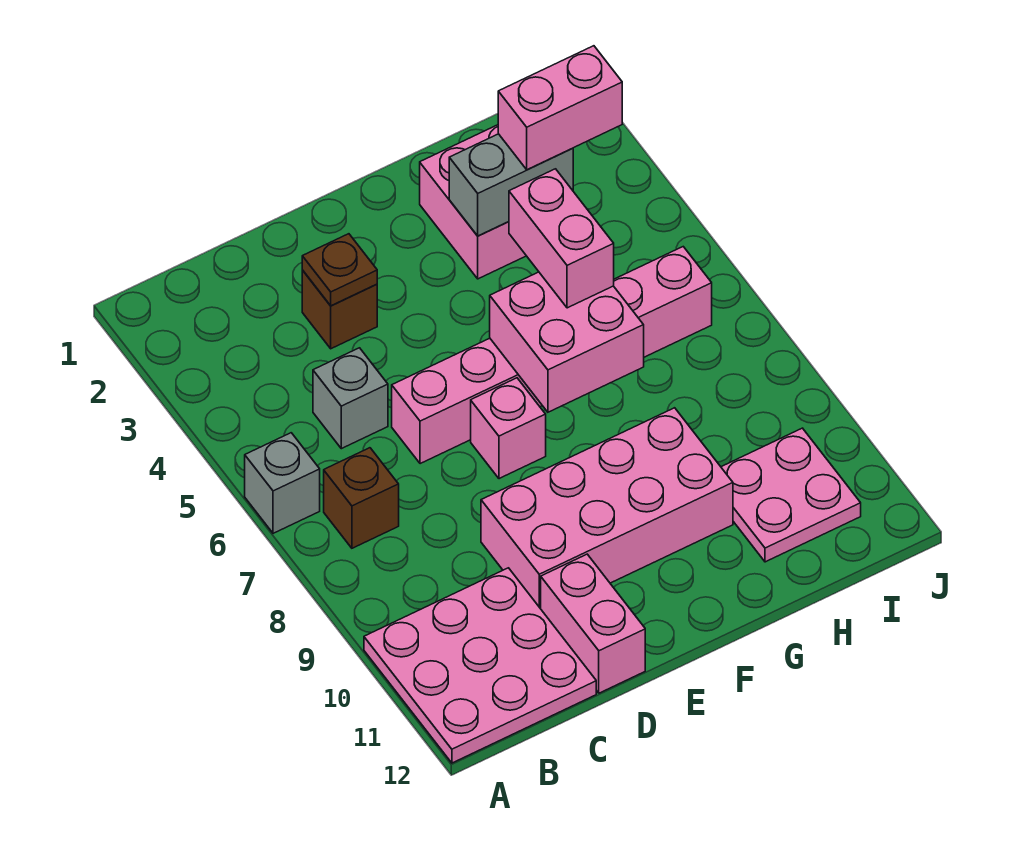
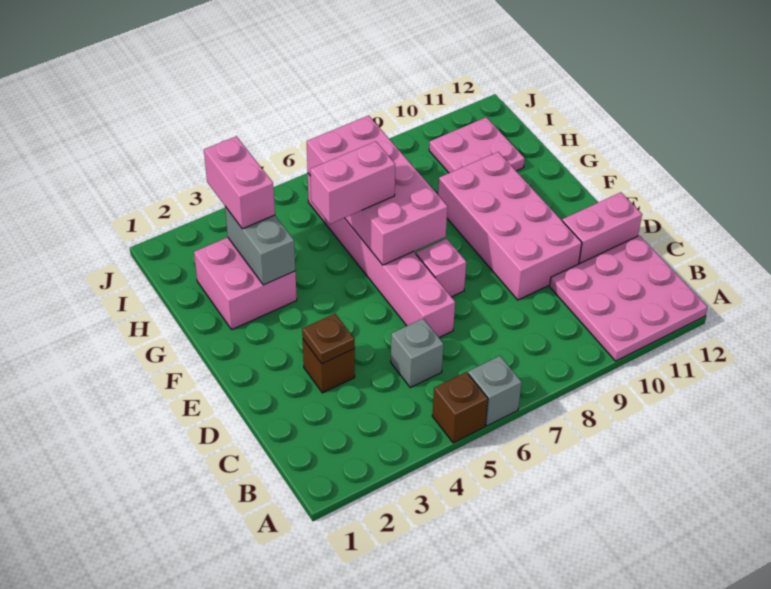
brown brick B7 level 1 -> brown brick A5 level 1
pink brick F6:G7 level 2 -> pink brick F6:I7 level 2

